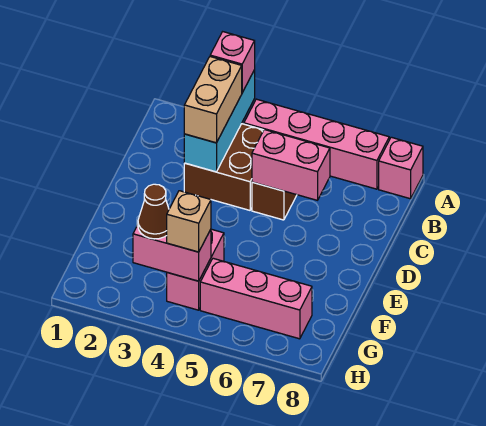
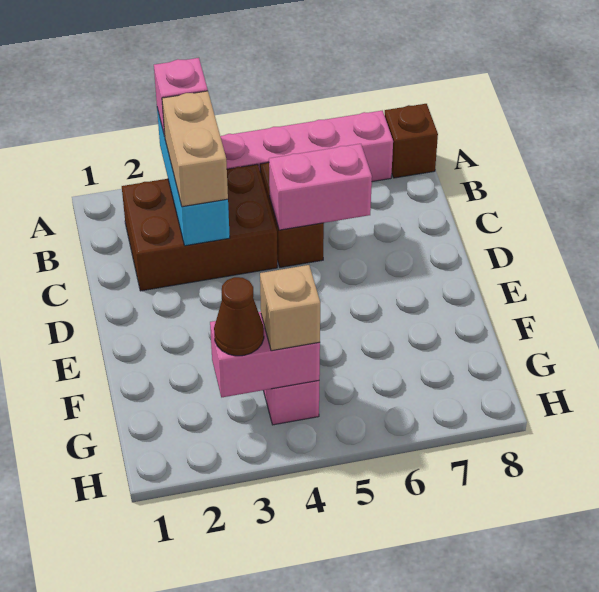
pink brick A8 level 1 -> brown brick A8 level 1
brown brick B3:C4 level 1 -> brown brick B2:C4 level 1
pink brick G5:G7 level 1 -> none

